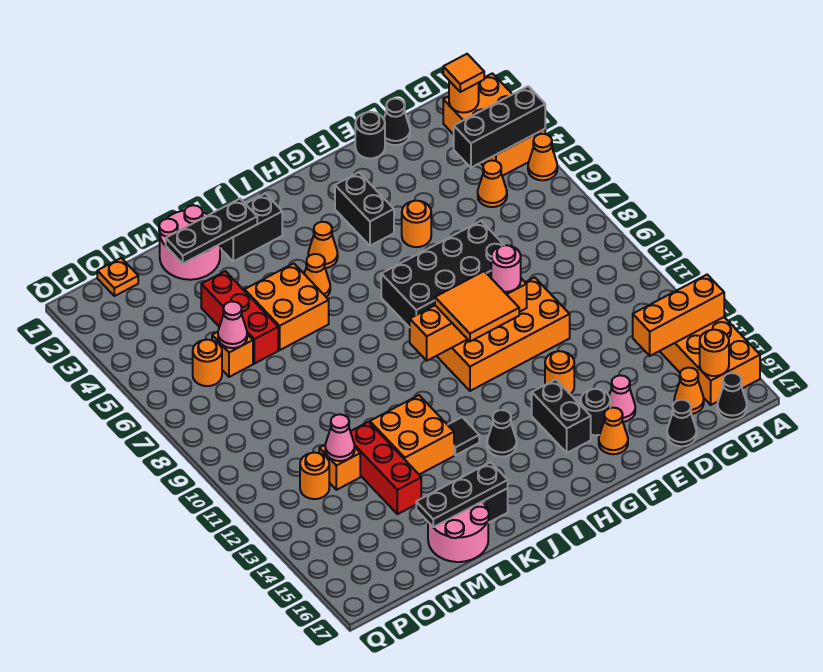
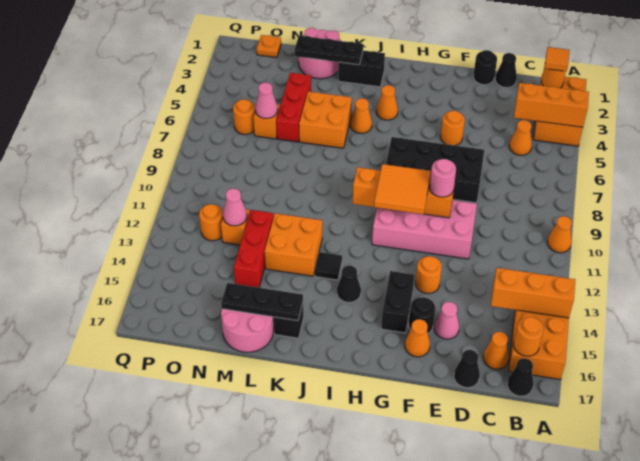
black brick A4:C4 level 2 -> orange brick A4:C4 level 2
orange cone A5 level 1 -> orange cone A10 level 1
orange brick E10:H11 level 1 -> pink brick E10:H11 level 1
black brick G3:G4 level 1 -> none

